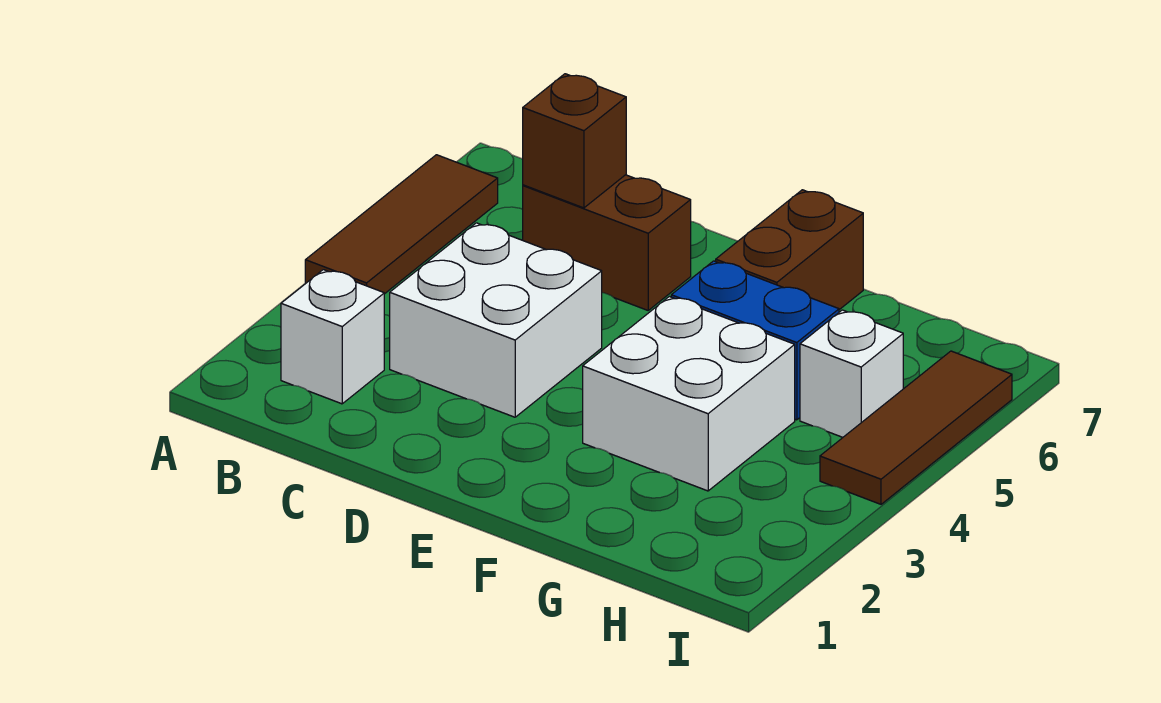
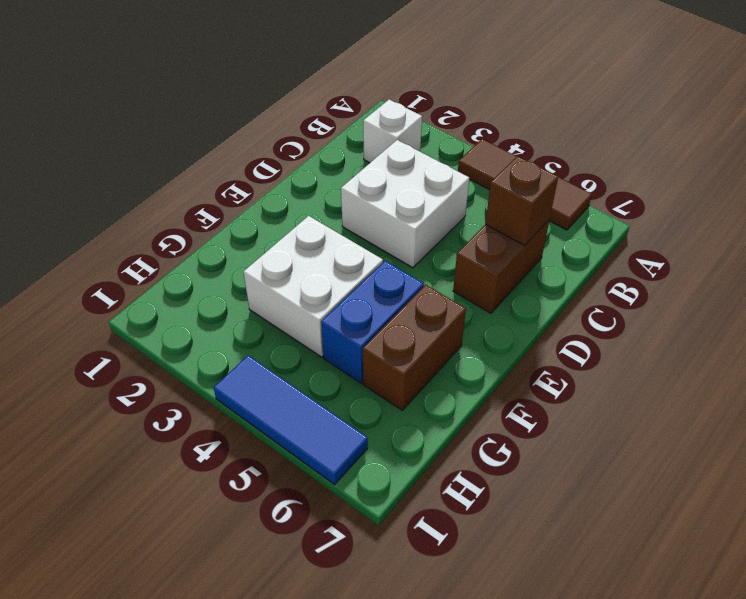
brown brick F6:F7 level 1 -> brown brick F6:G6 level 1
white brick H5 level 1 -> none
brown tile I4:I6 level 1 -> blue tile I4:I6 level 1

